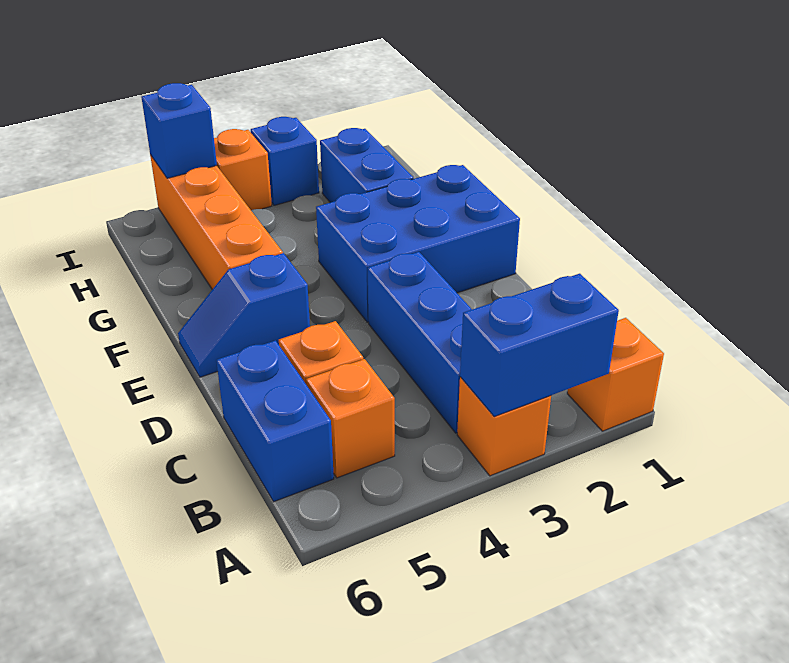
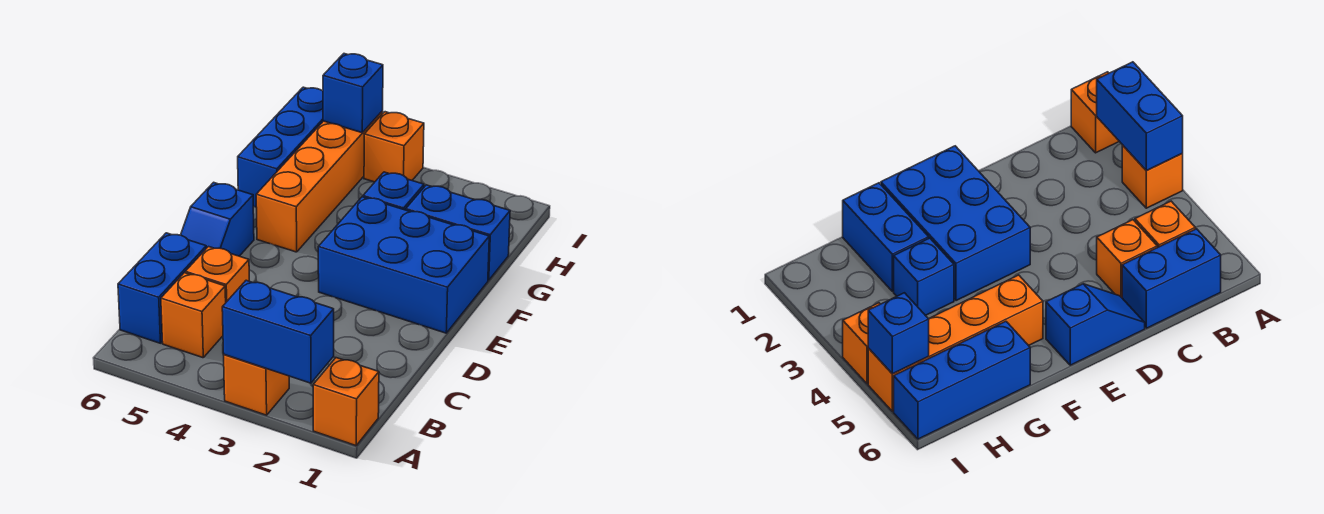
blue brick B3:D3 level 1 -> blue brick G6:I6 level 1
blue slope E5:E6 level 1 top 5 -> blue slope D6:E6 level 1 top E
blue brick G2:H2 level 1 -> blue brick G1:G2 level 1
blue brick I3 level 1 -> blue brick G3 level 1

